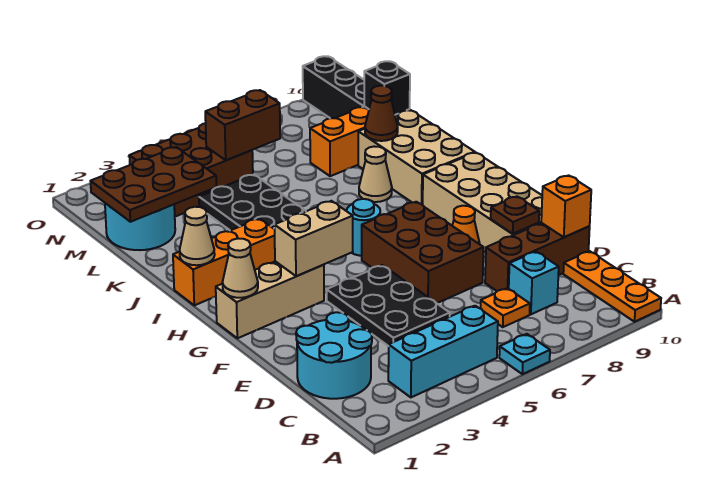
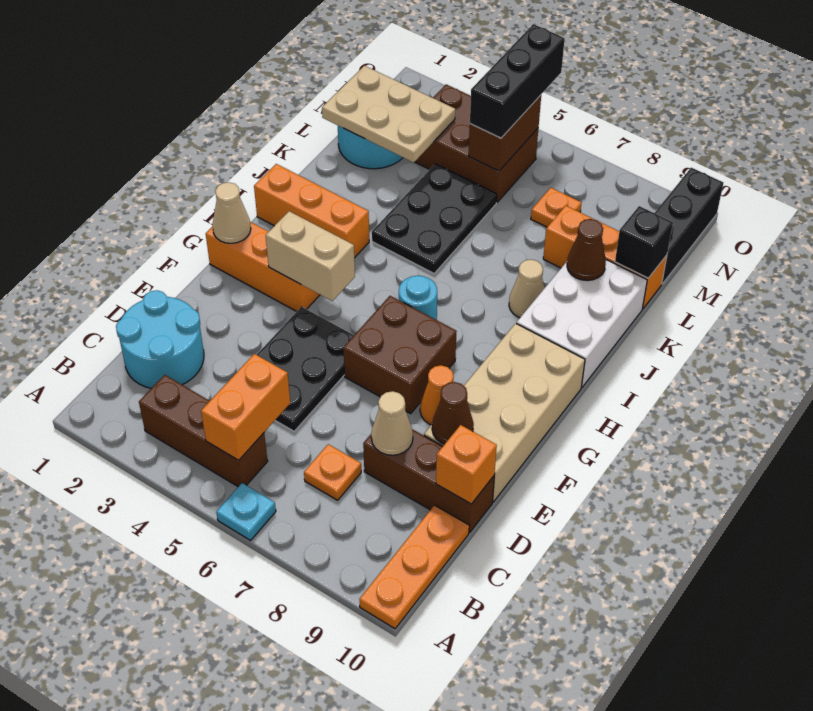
cyan brick B3:B5 level 1 -> brown brick B3:B5 level 1
none -> orange brick B5:C5 level 2
cyan brick C8 level 1 -> none
brown brick E6:G7 level 1 -> brown brick F6:G7 level 1
brown plate E9 level 2 -> brown cone E9 level 2
tan brick G1:G3 level 1 -> orange brick G1:G3 level 1
tan cone I1 level 2 -> tan cone D8 level 2
tan brick I9:K10 level 1 -> white brick I9:K10 level 1
brown plate L1:M3 level 2 -> tan plate L1:M3 level 2
brown brick M5:M6 level 2 -> brown brick M5:N5 level 2
none -> black brick M5:O5 level 3
none -> orange plate M7 level 1

